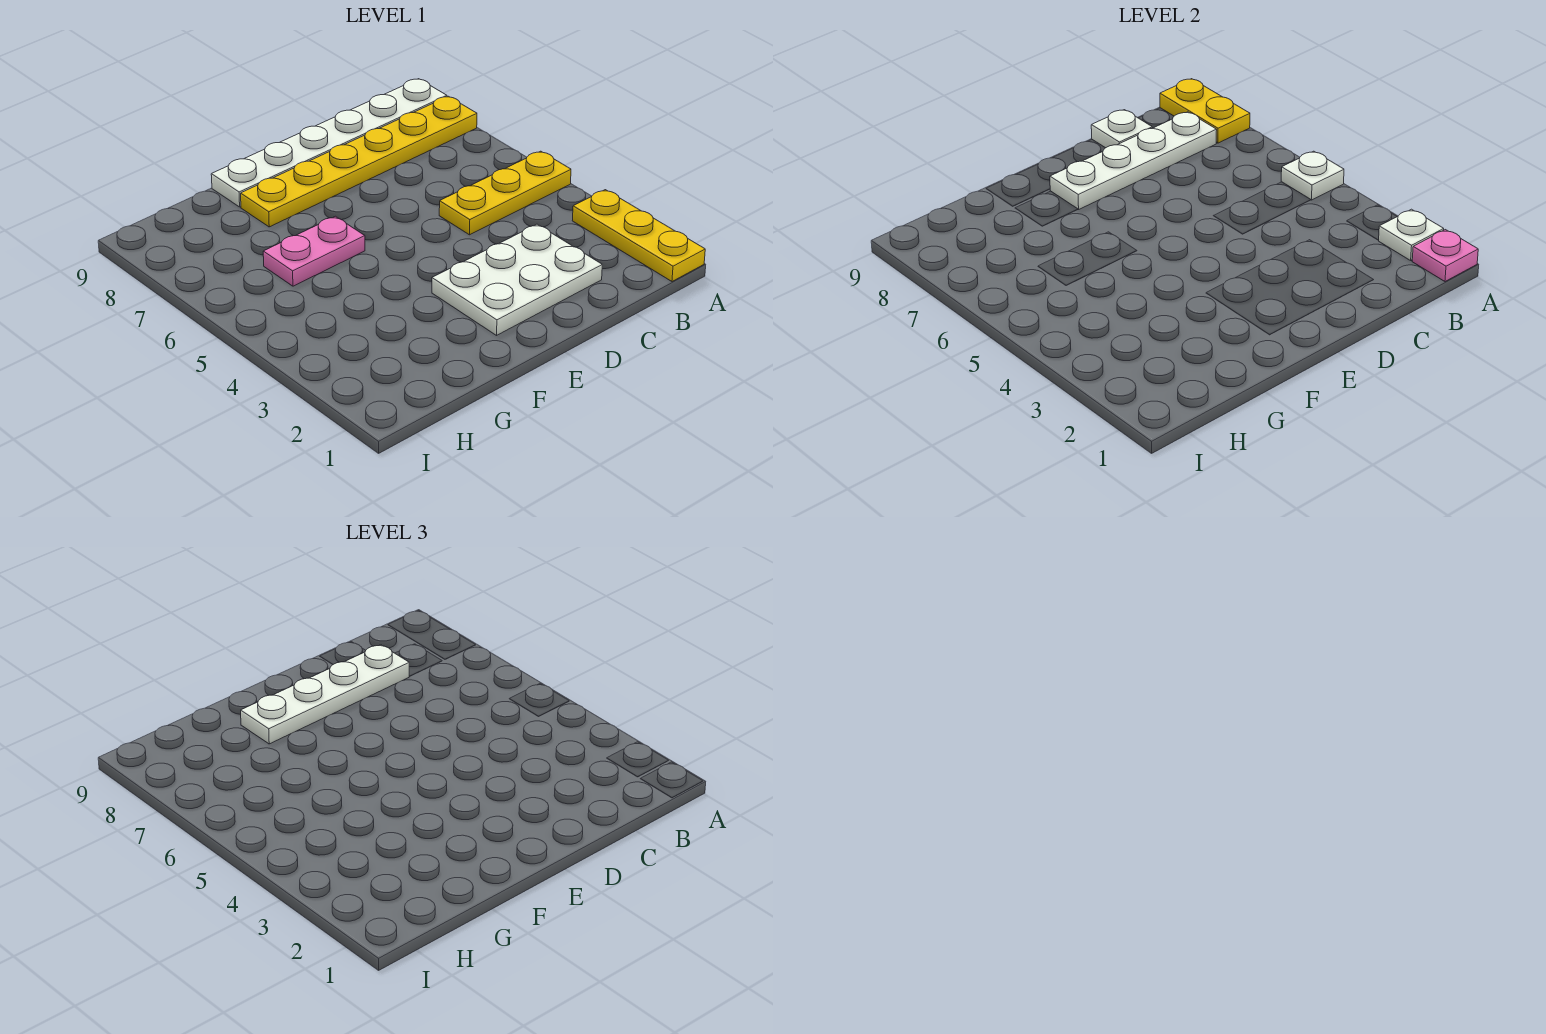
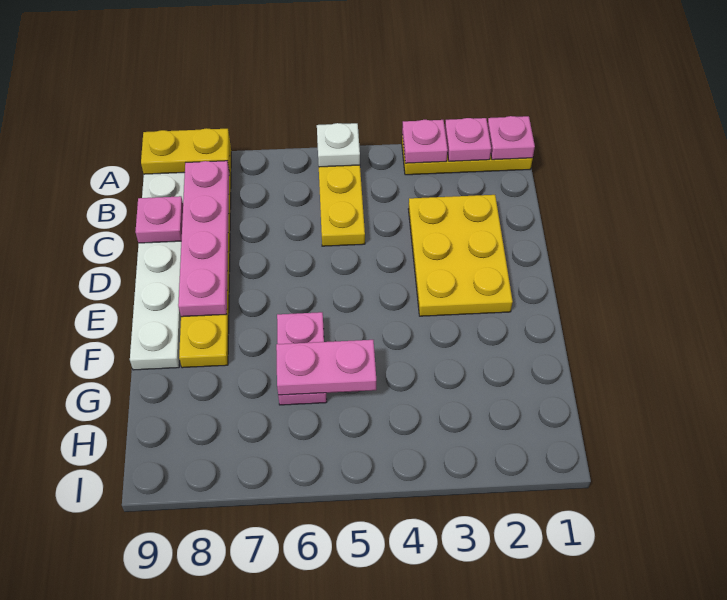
white plate A2 level 2 -> pink plate A2 level 2
none -> pink plate A3 level 2
white plate B8:E8 level 2 -> pink plate B8:E8 level 2
white plate C2:E3 level 1 -> yellow plate C2:E3 level 1
white plate C8:F8 level 3 -> none
white plate C9 level 2 -> pink plate C9 level 2
none -> pink plate G5:G6 level 2

